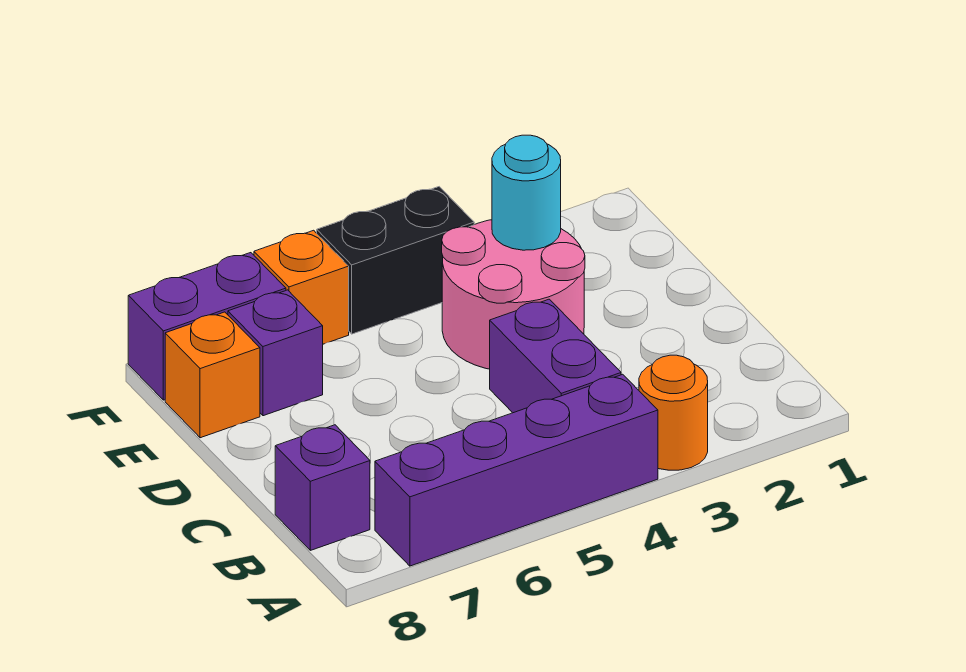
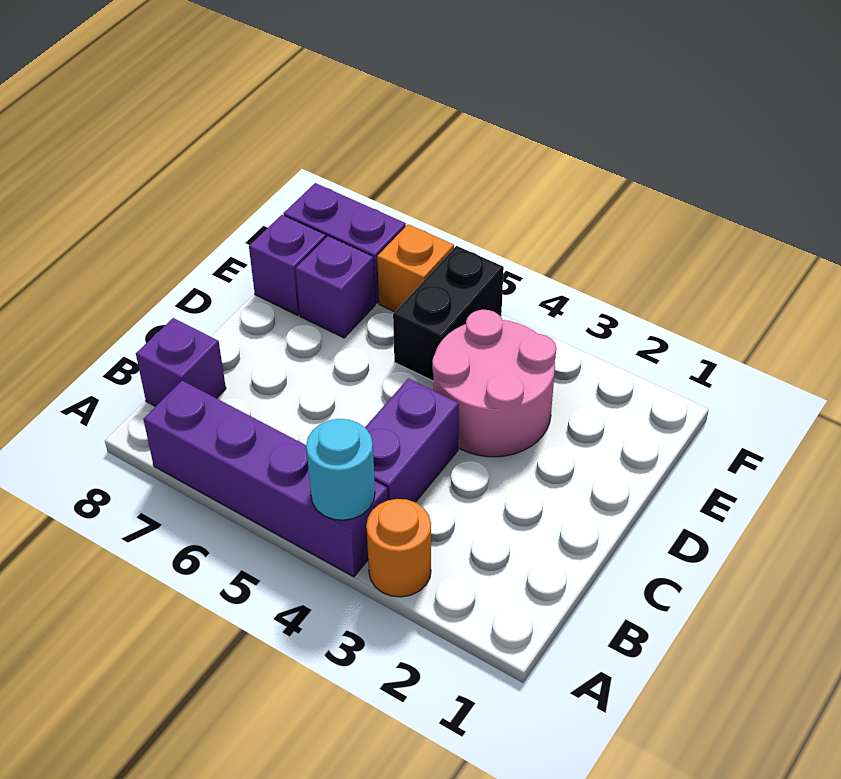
cyan round brick E3 level 2 -> cyan round brick A4 level 2
orange brick E8 level 1 -> purple brick E8 level 1
black brick F4:F5 level 1 -> black brick E5:F5 level 1

